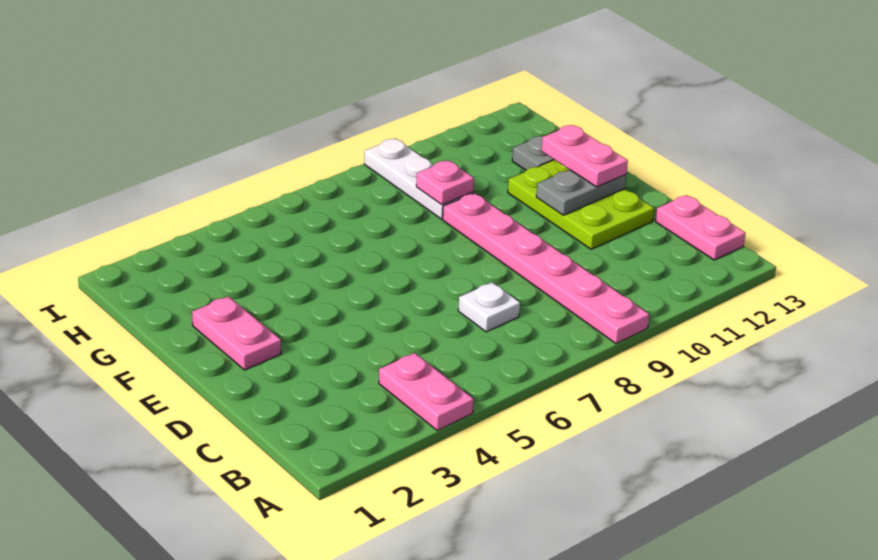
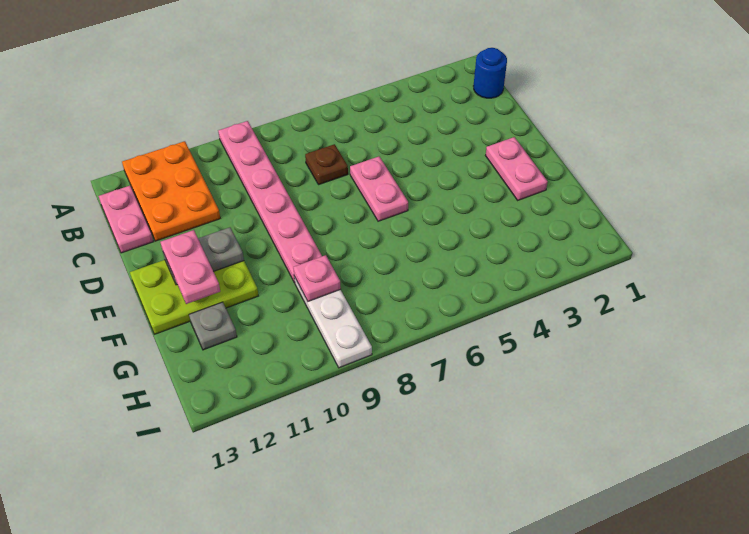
pink plate A4:B4 level 1 -> pink plate D6:E6 level 1
none -> orange plate A11:C12 level 1
none -> blue round brick B1 level 1
white plate C7 level 1 -> brown plate C7 level 1
lime plate D11:F12 level 1 -> lime plate E11:F13 level 1

